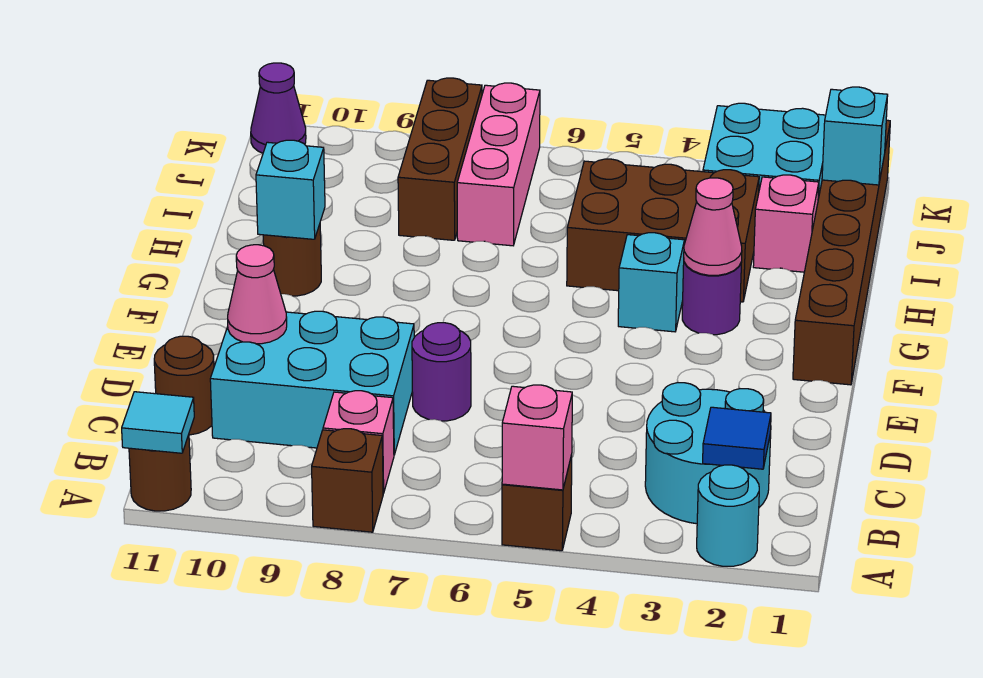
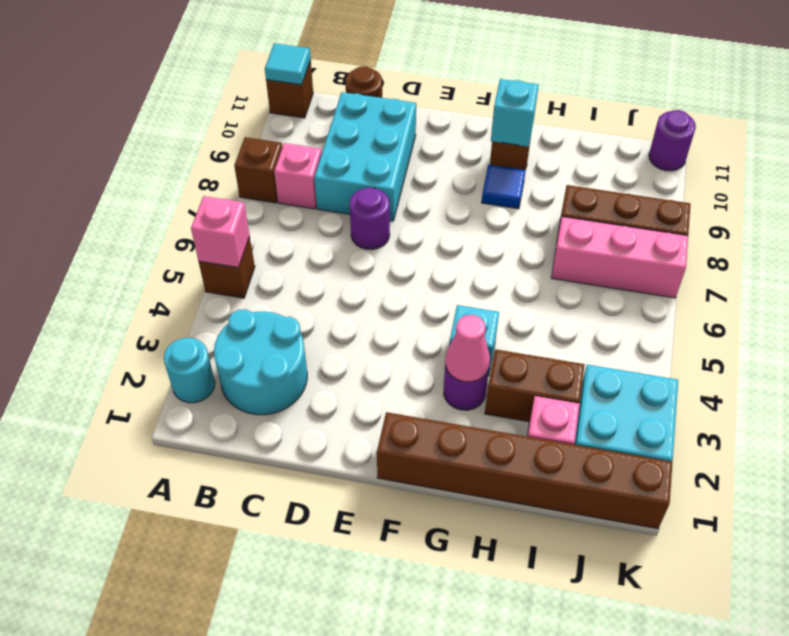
brown round brick A11 level 1 -> brown brick A11 level 1
blue tile B2 level 2 -> blue tile G9 level 1
pink cone D10 level 2 -> none
brown brick H3:I5 level 1 -> brown brick H3:I3 level 1
cyan brick J1 level 2 -> none
purple cone K11 level 1 -> purple round brick K11 level 1

